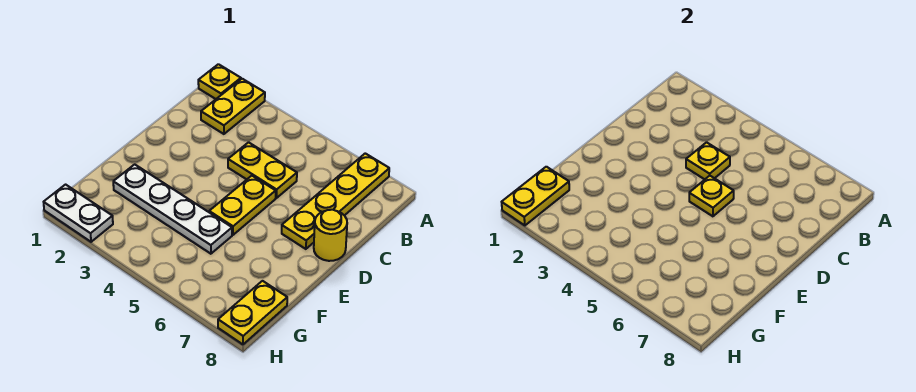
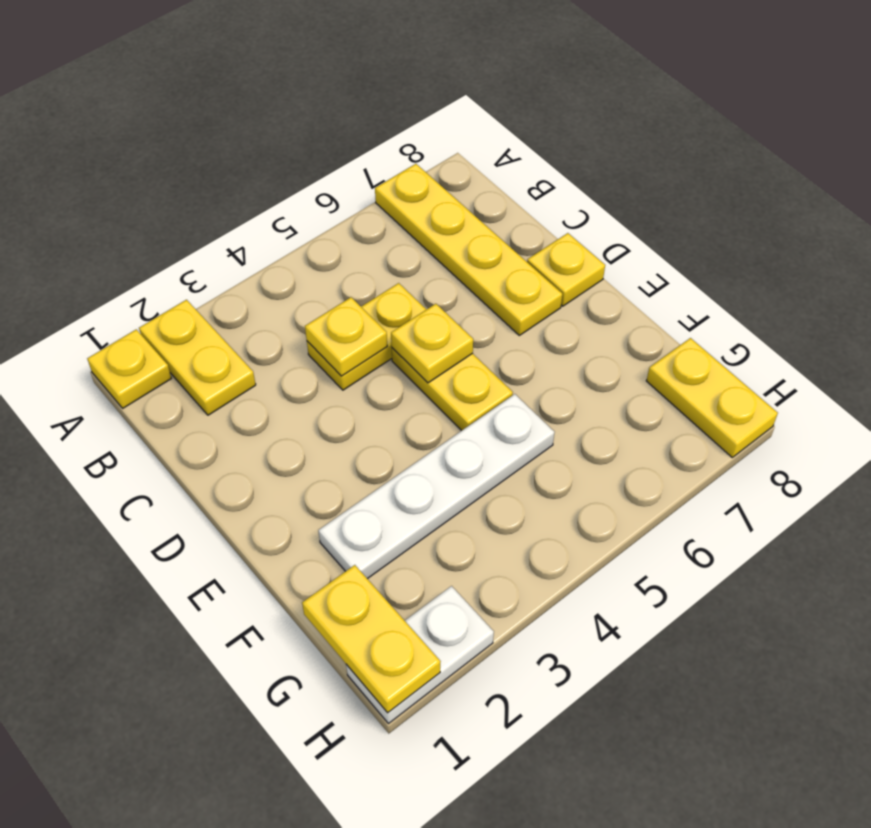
yellow round brick D8 level 1 -> yellow plate D8 level 1

